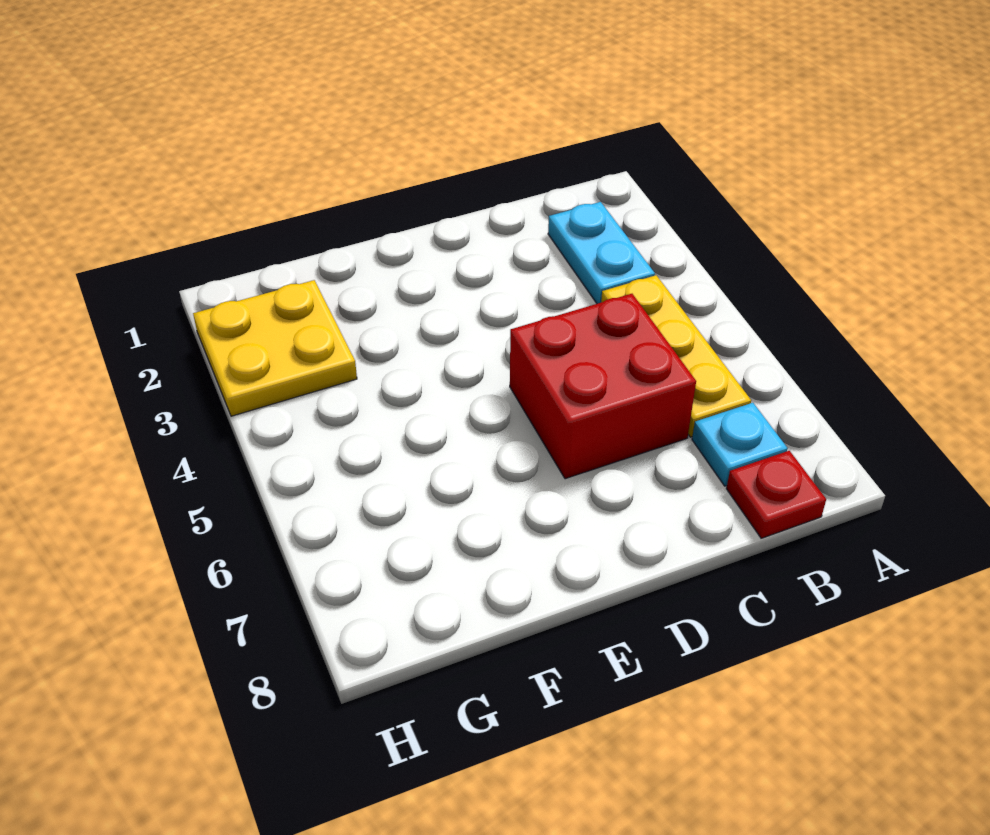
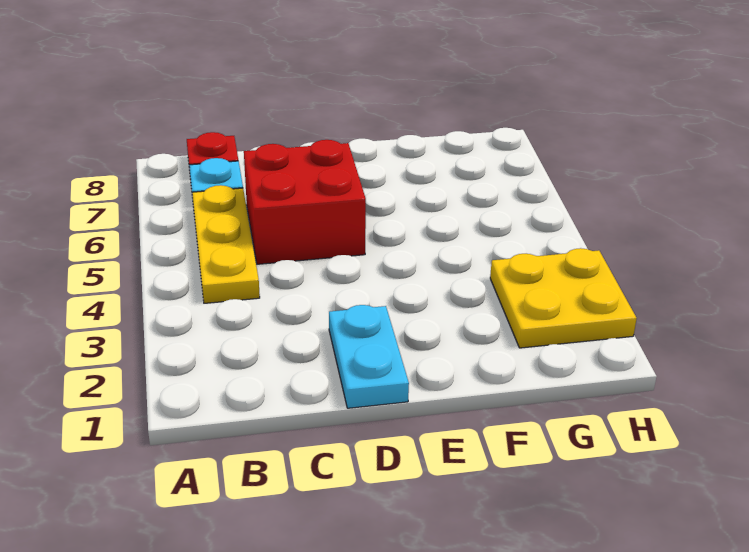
cyan plate B2:B3 level 1 -> cyan plate D1:D2 level 1

